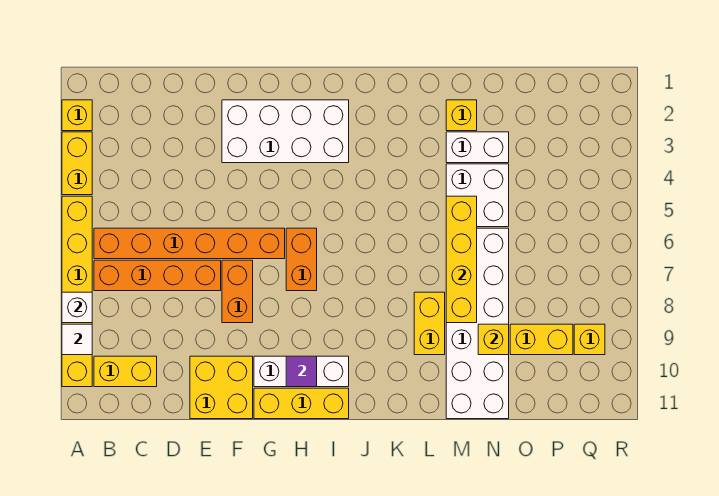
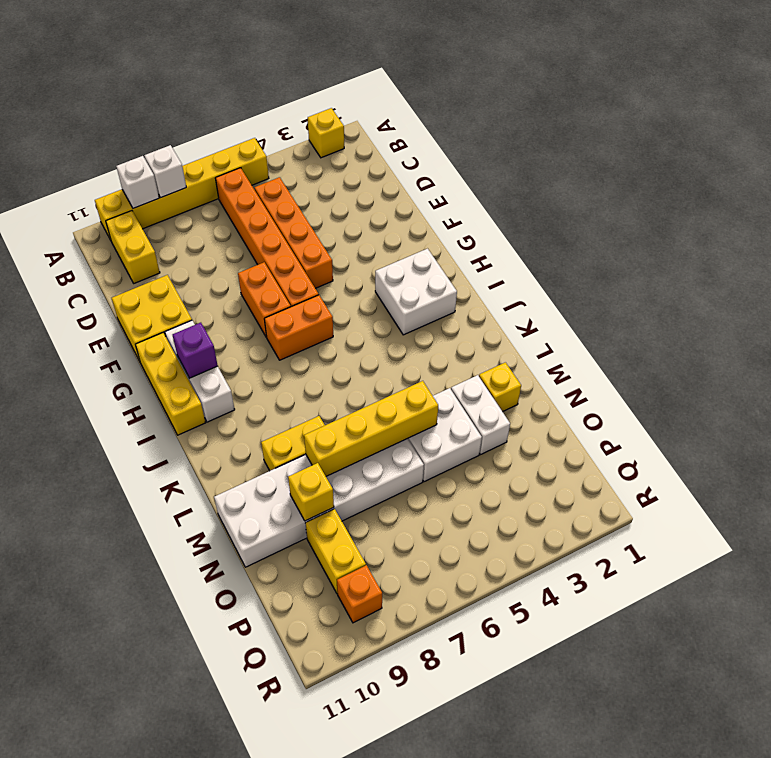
yellow brick A3:A4 level 1 -> none
white tile A9 level 2 -> white brick A9 level 2
orange brick B7:E7 level 1 -> orange brick C5:F5 level 1
white brick F2:I3 level 1 -> white brick H2:I3 level 1
orange brick F7:F8 level 1 -> orange brick F7:G7 level 1
purple tile H10 level 2 -> purple brick H10 level 2
yellow brick Q9 level 1 -> orange brick Q9 level 1

